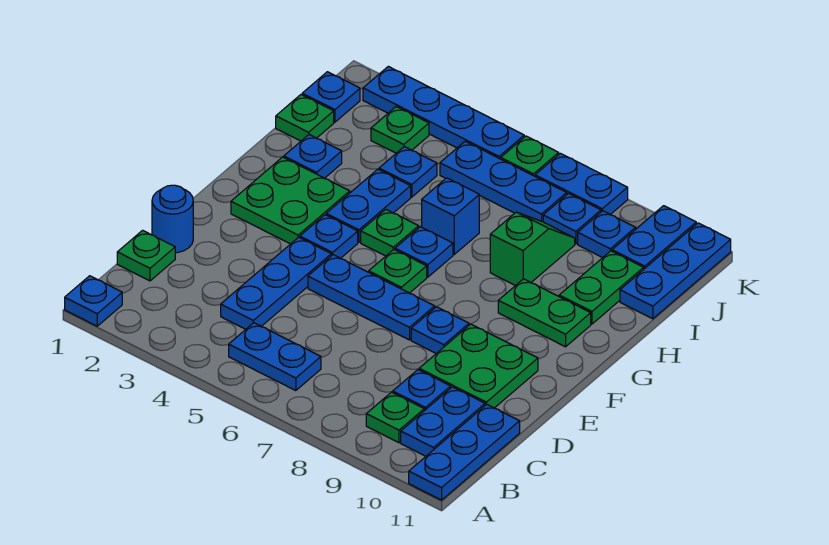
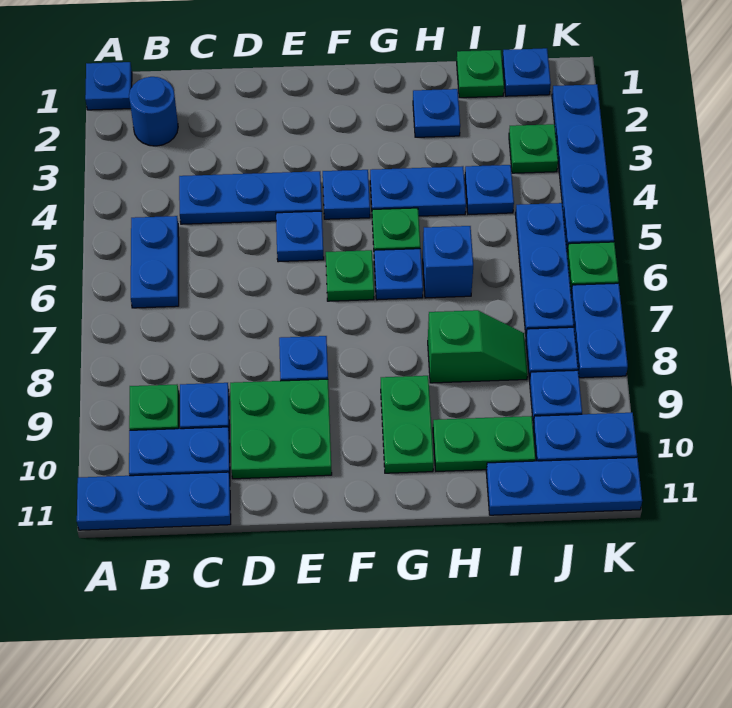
green plate C1 level 1 -> none
blue round brick D1 level 1 -> blue round brick B2 level 1
blue plate E5:E7 level 1 -> blue plate E5 level 1
green plate F2:G3 level 1 -> none

